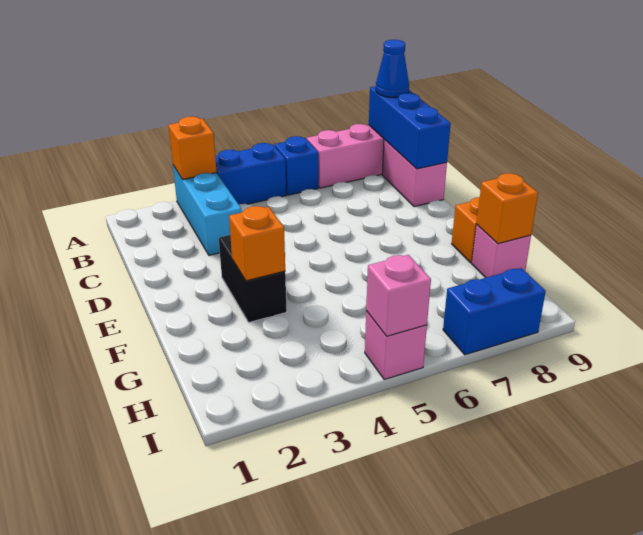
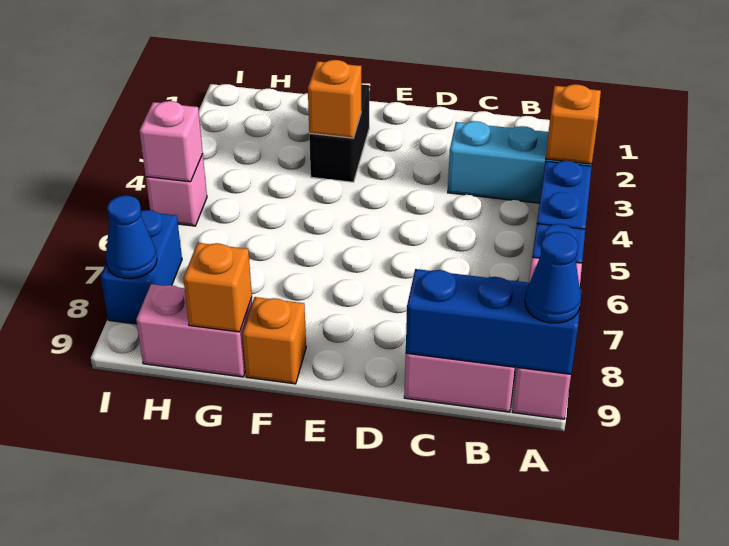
black brick E3:F3 level 1 -> black brick F2:F3 level 1
pink brick G9 level 1 -> pink brick G9:H9 level 1
none -> blue cone I8 level 2

